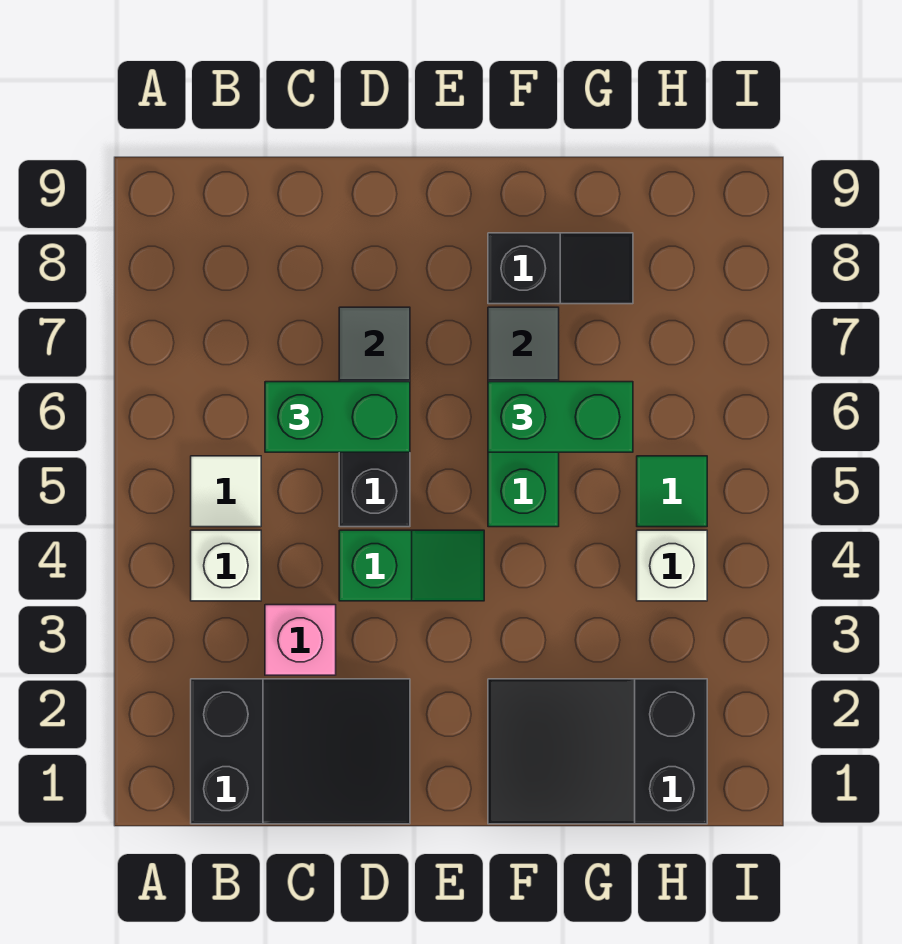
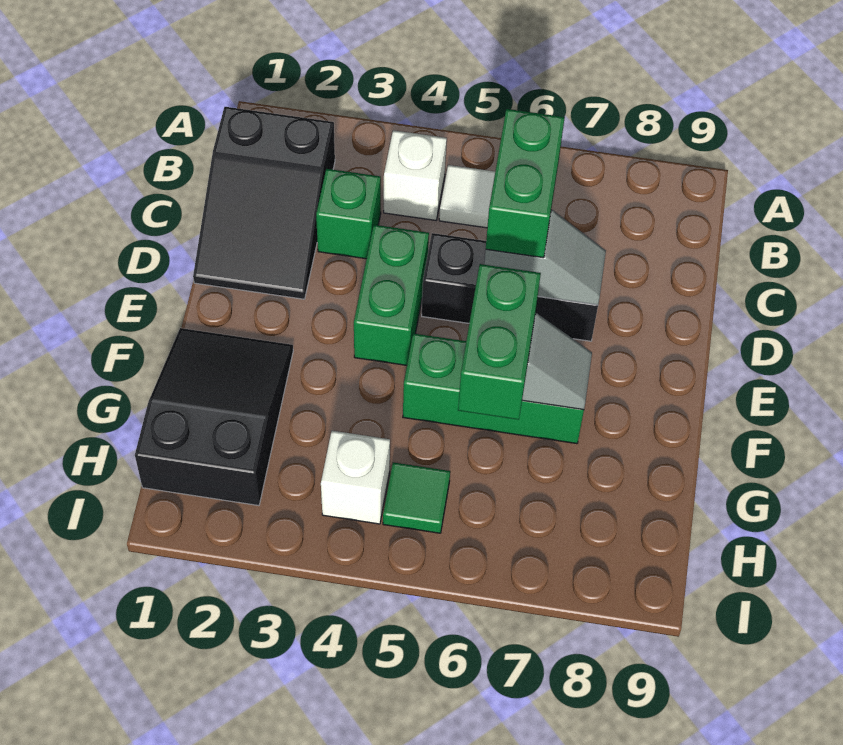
pink brick C3 level 1 -> green brick C3 level 1
green slope D4:E4 level 1 top D -> green brick D4:E4 level 1
black slope F8:G8 level 1 top F -> none

